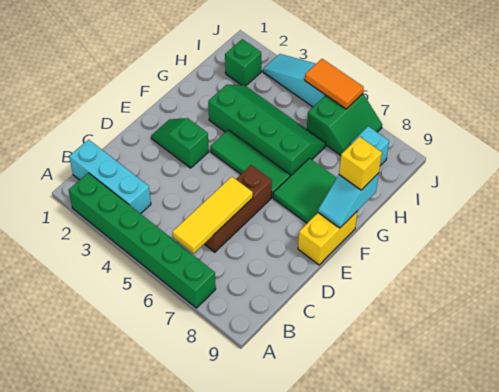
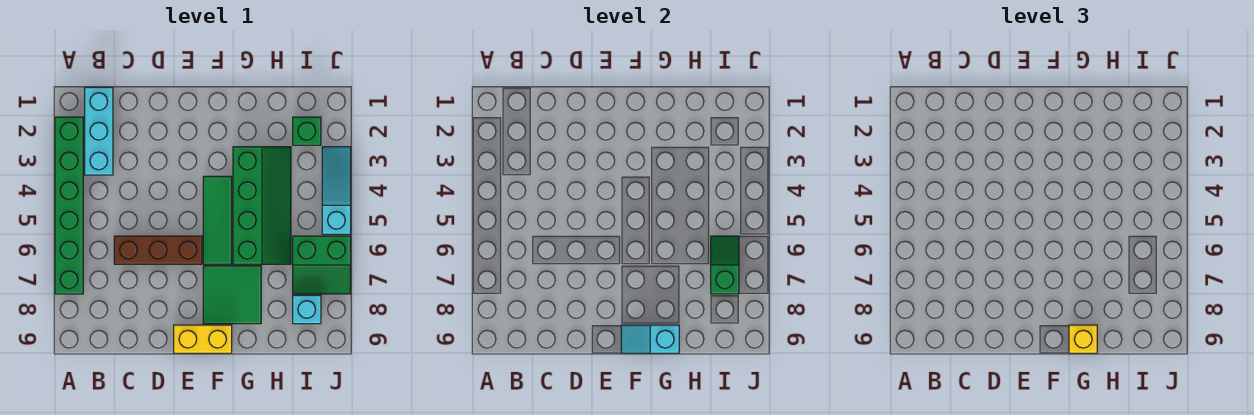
yellow tile B6:D6 level 2 -> none
green slope E2:E3 level 1 top 3 -> green slope I6:I7 level 2 top 7
orange tile J5:J6 level 2 -> none

